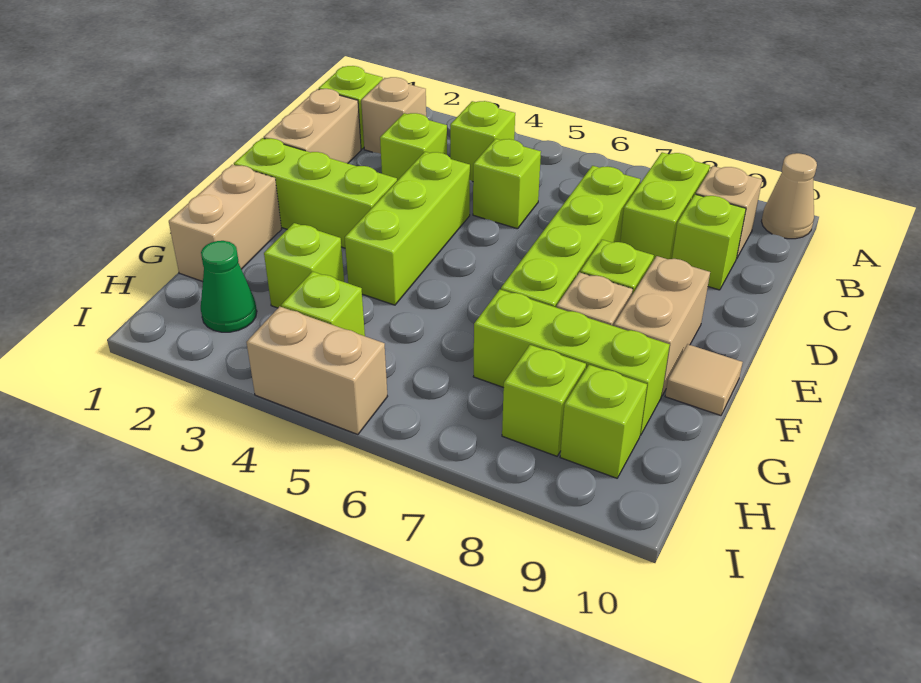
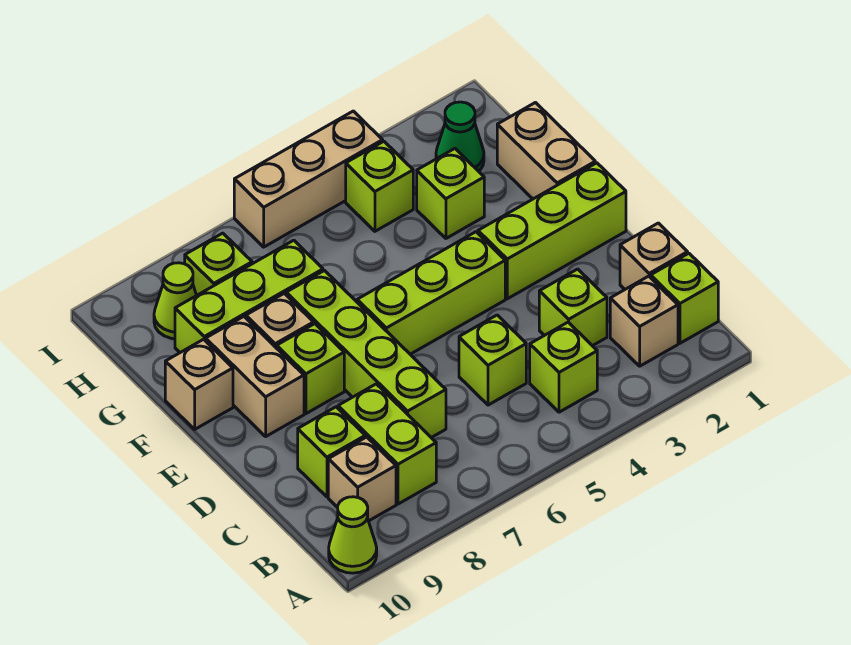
tan cone A10 level 1 -> lime cone A10 level 1
tan brick C1:D1 level 1 -> tan brick C1 level 1
lime brick D4:F4 level 1 -> lime brick E4:E6 level 1
tan tile F10 level 1 -> tan brick F10 level 1
lime brick H9 level 1 -> lime cone H9 level 1
tan brick I4:I5 level 1 -> tan brick I4:I6 level 1

